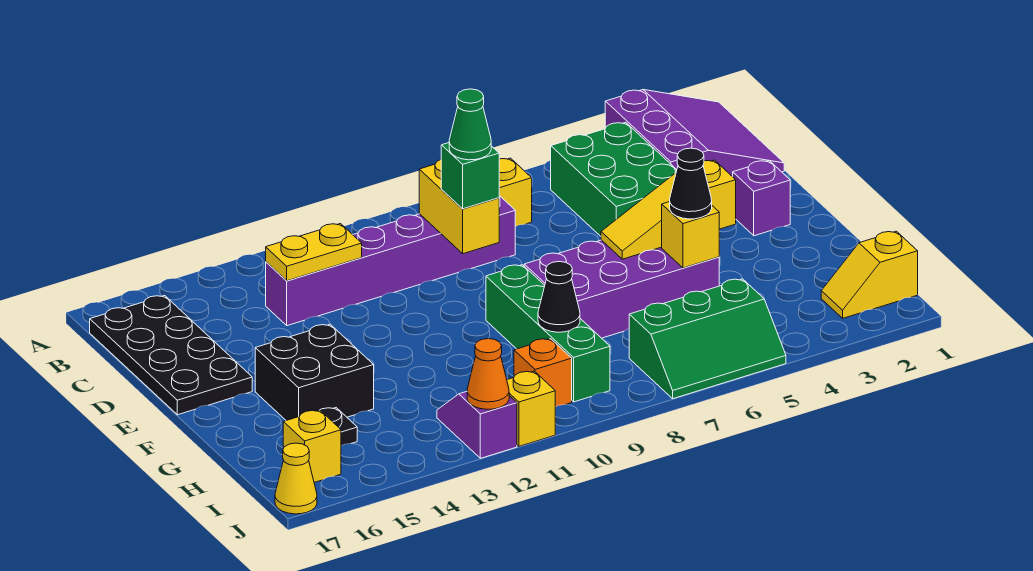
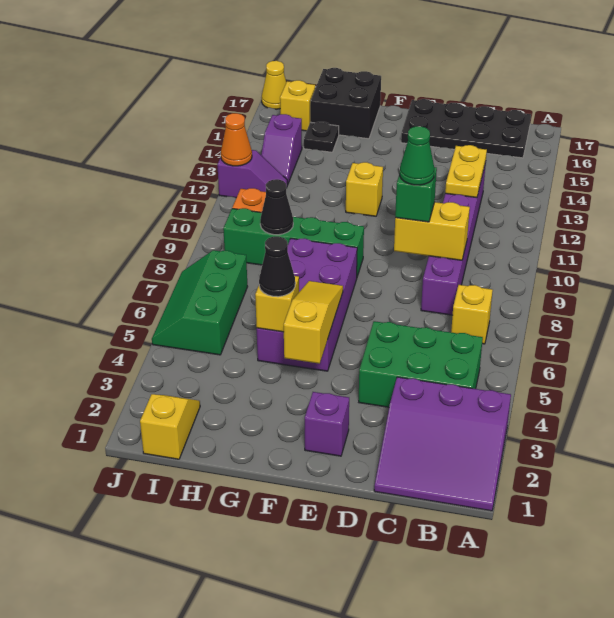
black brick F14:G15 level 1 -> black brick G16:H17 level 1
none -> purple slope I13:I14 level 1 top 14
yellow brick J11 level 1 -> yellow brick F12 level 1

